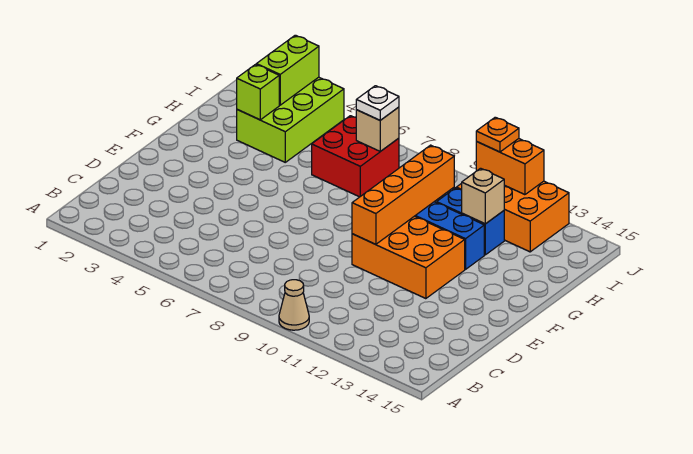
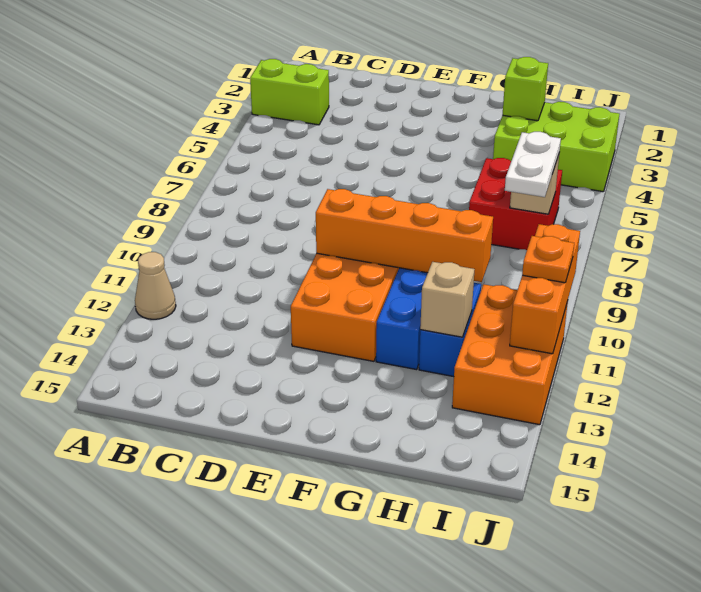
tan cone A10 level 1 -> tan cone A12 level 1
lime brick I3:J3 level 2 -> lime brick A3:B3 level 1
white plate I7 level 3 -> white plate I7:I8 level 3
orange brick J11:J12 level 2 -> orange brick J10:J12 level 2

